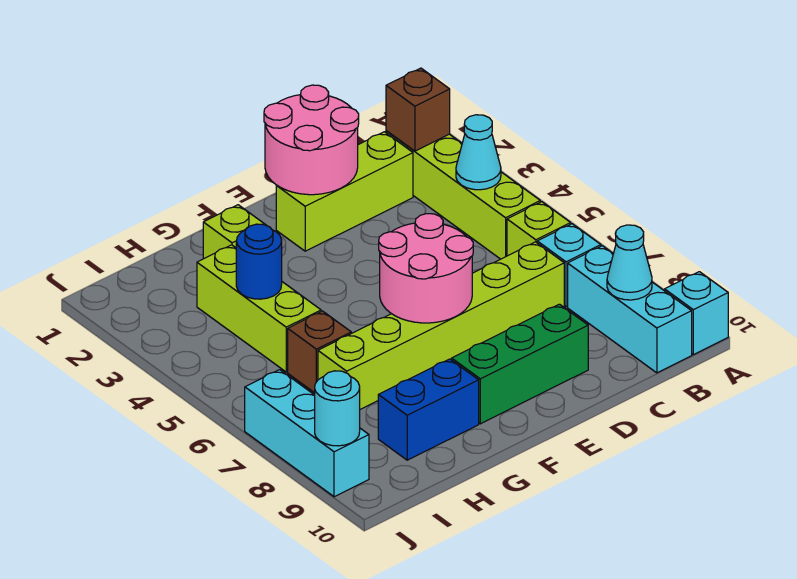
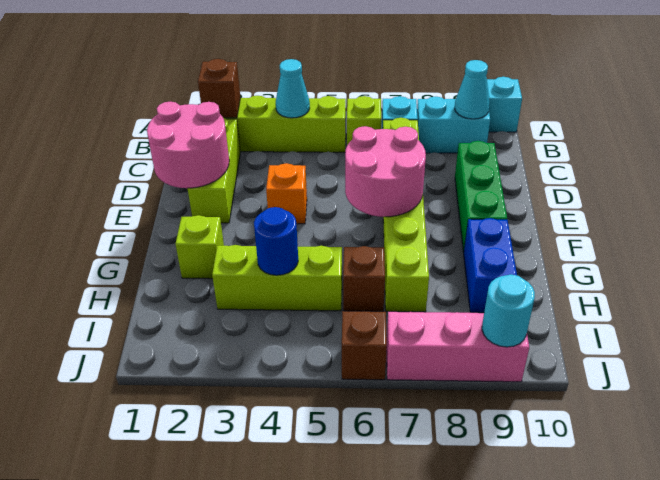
cyan brick B8:B10 level 1 -> cyan brick B8:B9 level 1
none -> orange brick E4 level 1
none -> brown brick J6 level 1
cyan brick J7:J9 level 1 -> pink brick J7:J9 level 1

